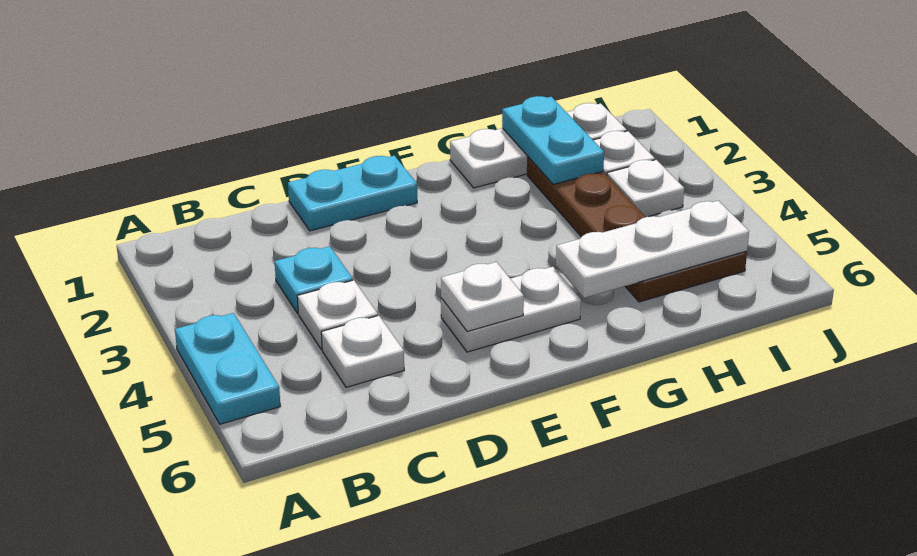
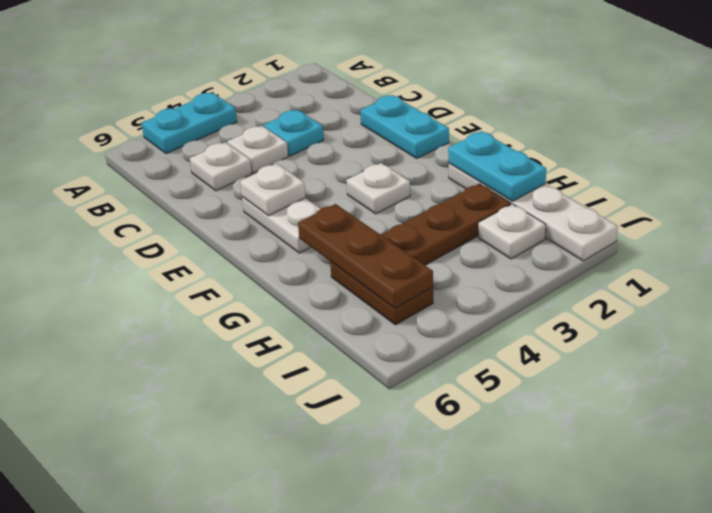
white plate G1:I1 level 1 -> white plate G1:J1 level 1
white plate G5:I5 level 2 -> brown plate G5:I5 level 2
cyan plate H1:H2 level 2 -> cyan plate G1:H1 level 2
white plate I3 level 1 -> white plate F3 level 1

